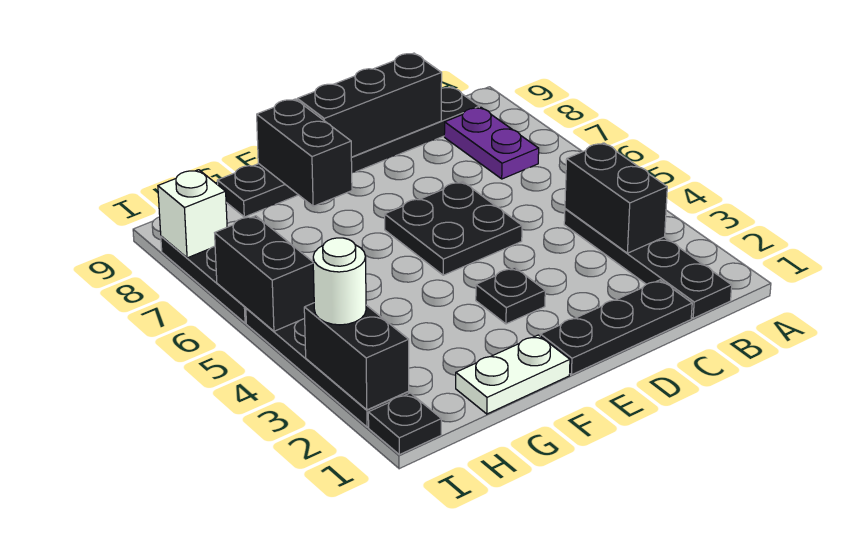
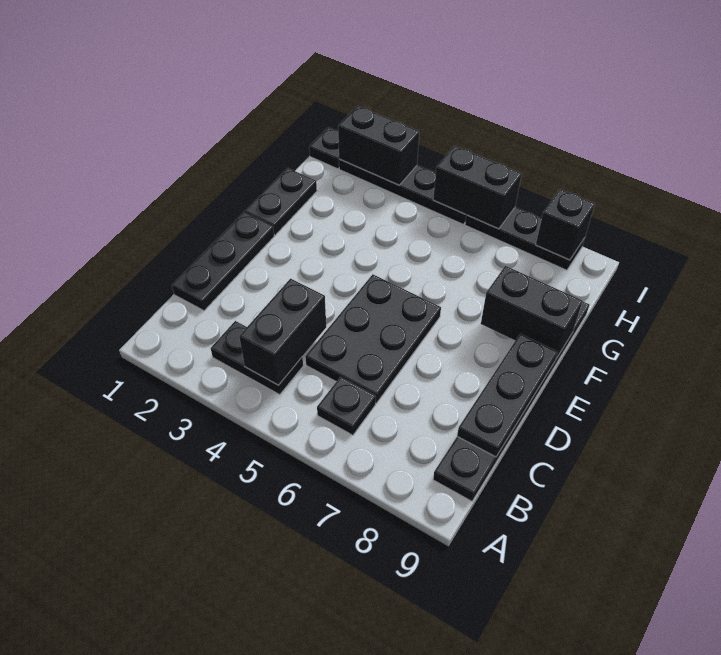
black plate B1:B4 level 1 -> black plate B3:B4 level 1
black brick B3:B4 level 2 -> black brick B4:C4 level 2
purple plate B7:B8 level 1 -> none
black brick C9:E9 level 2 -> black plate C9:E9 level 2
black plate D5:E6 level 1 -> black plate C5:E6 level 1
black plate E3 level 1 -> black plate B6 level 1
white plate F1:G1 level 1 -> black plate F1:G1 level 1
white round brick I3 level 3 -> none
white brick I8 level 2 -> black brick I8 level 2

